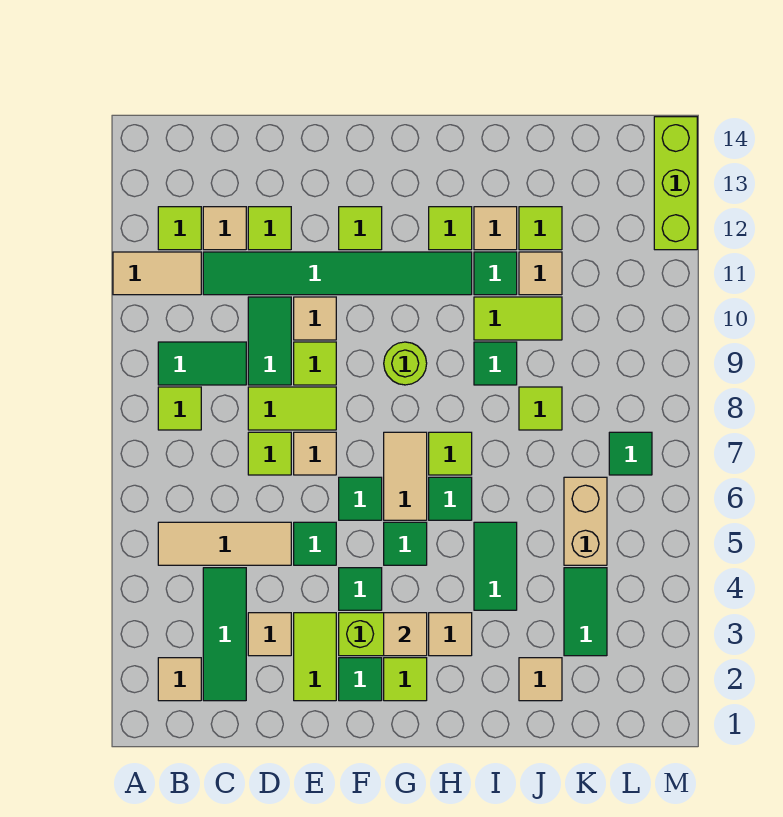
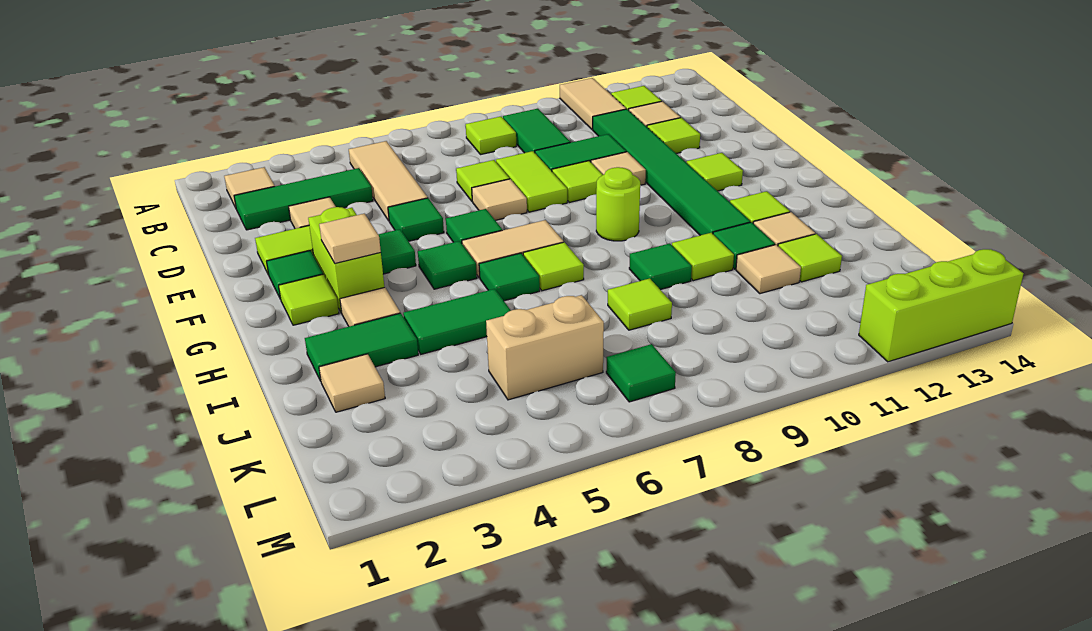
lime tile I10:J10 level 1 -> lime tile I10 level 1
green tile K3:K4 level 1 -> green tile I2:I3 level 1

